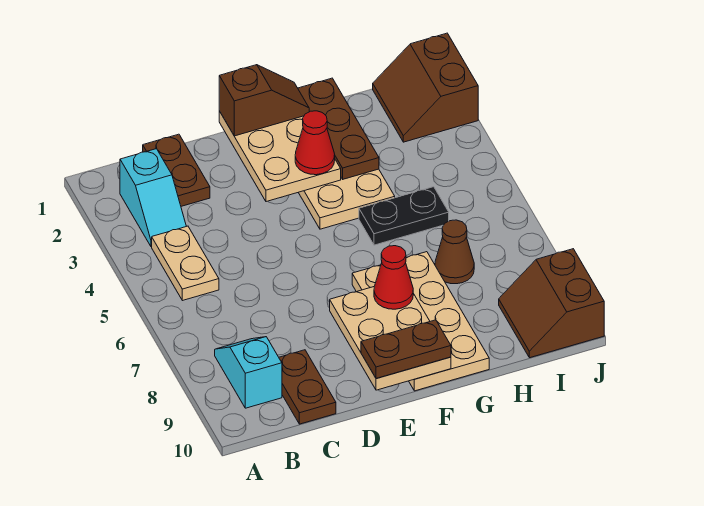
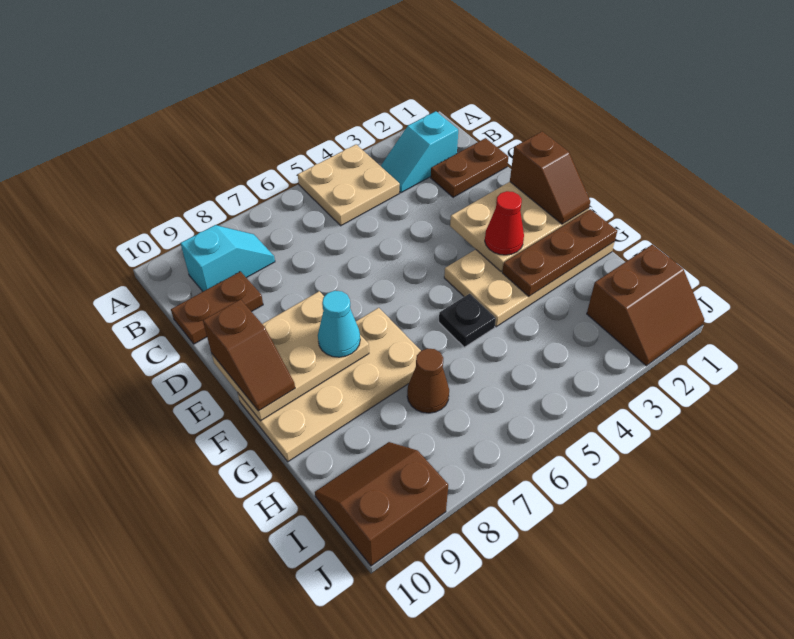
tan plate B4:B5 level 1 -> tan plate A4:B5 level 1
brown plate E10:F10 level 3 -> brown slope E10:F10 level 3 top E
red cone F8 level 3 -> cyan cone F8 level 3
black plate G5:H5 level 1 -> black plate G5 level 1
brown slope I1:J2 level 1 top J -> brown slope I1:J2 level 1 top I

